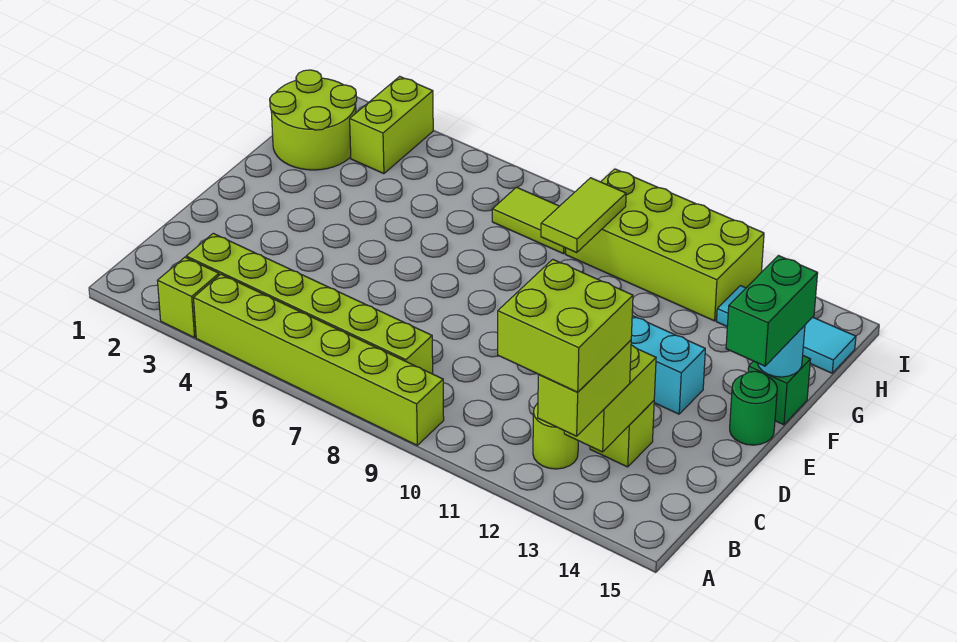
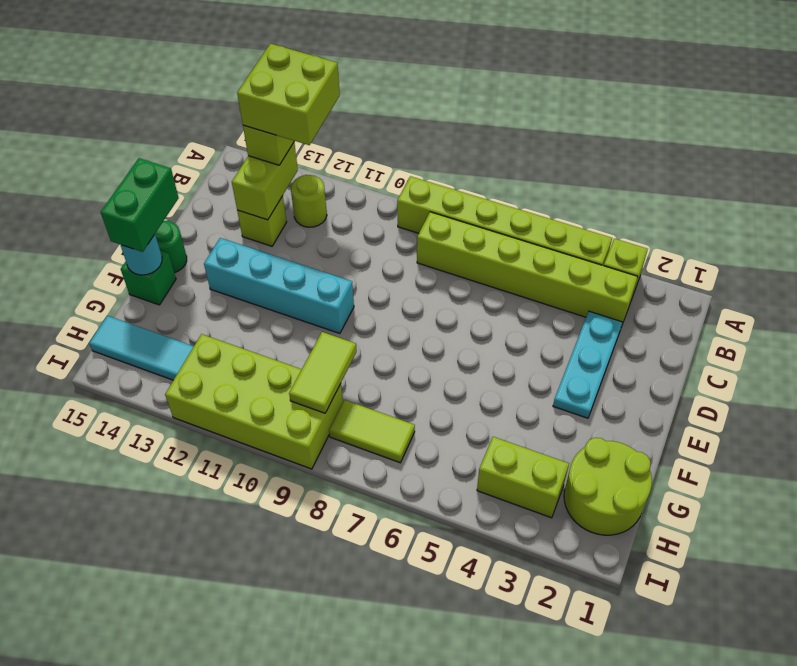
none -> cyan plate C3:E3 level 1
lime brick H3:I3 level 1 -> lime brick H3:H4 level 1

